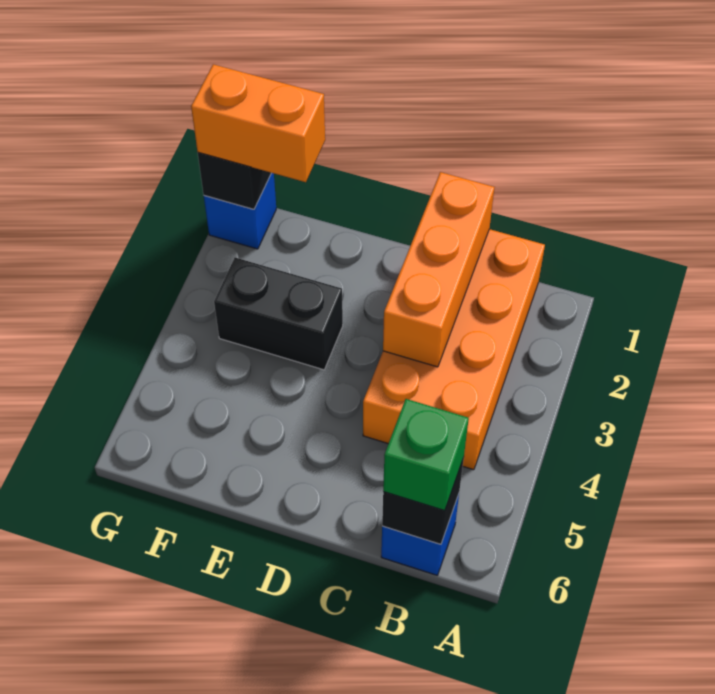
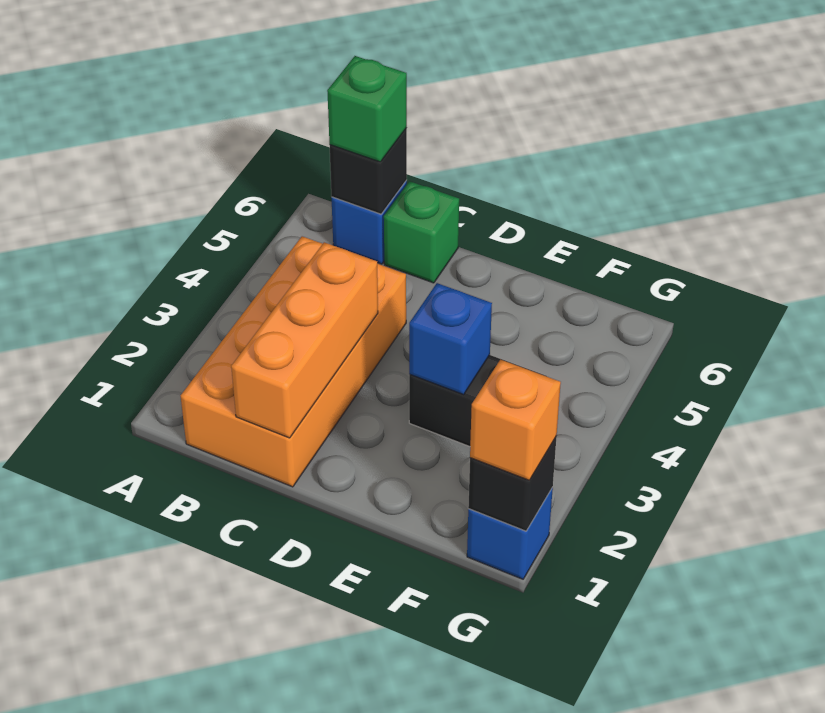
none -> green brick C6 level 1
none -> blue brick E3 level 2
orange brick F1:G1 level 3 -> orange brick G1 level 3

